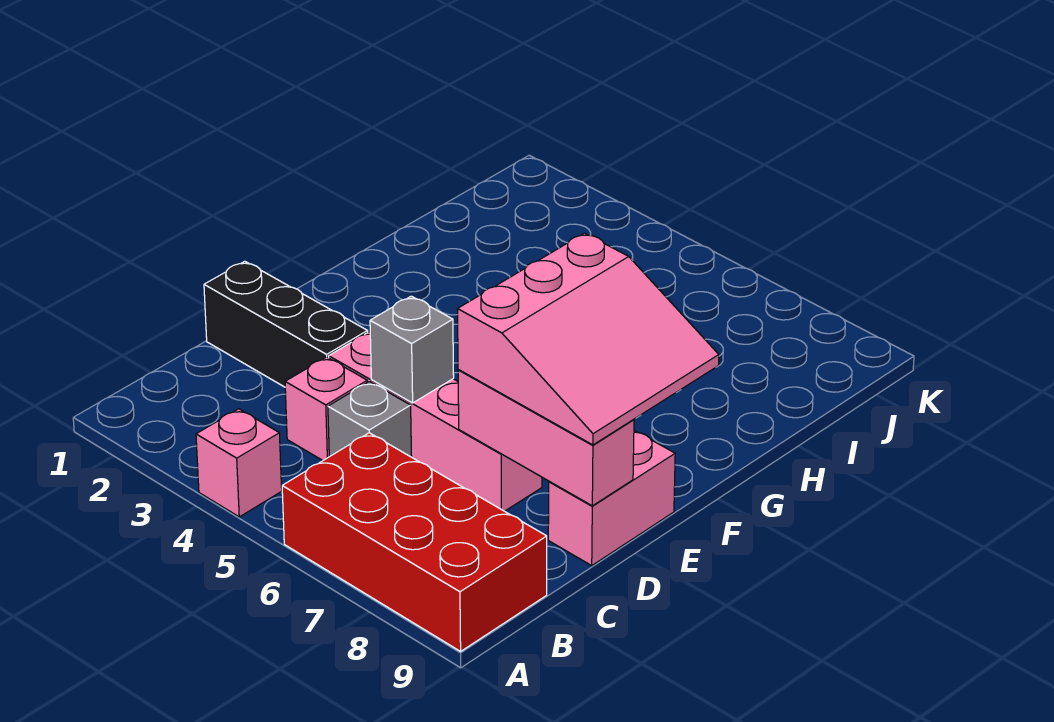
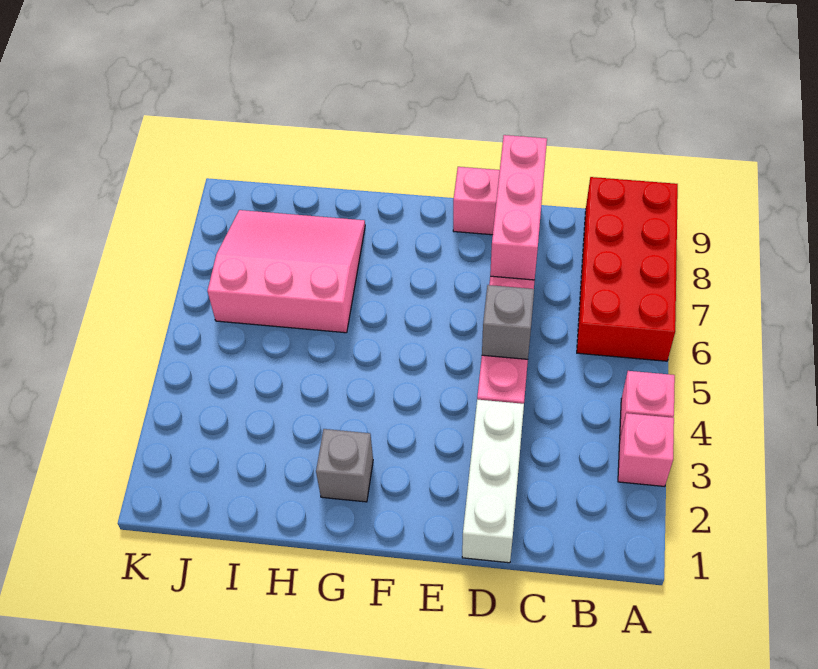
pink brick C4 level 1 -> pink brick A3 level 1
grey brick C5 level 1 -> grey brick G2 level 1
black brick D1:D3 level 1 -> white brick D1:D3 level 1
pink slope D7:F9 level 3 top 7 -> pink slope H6:J8 level 1 top 6

